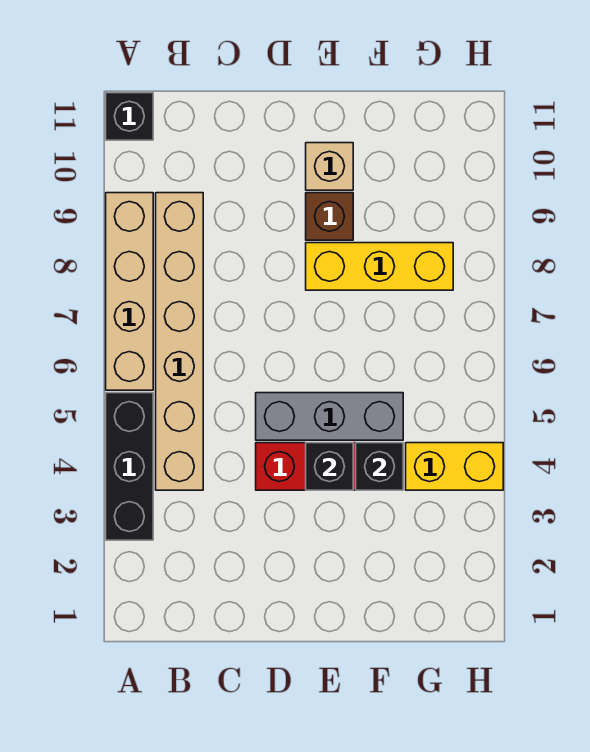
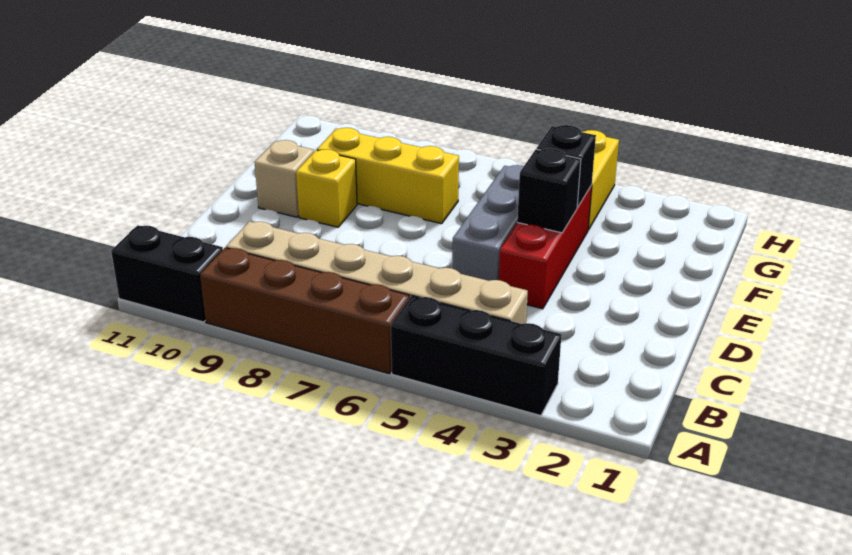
tan brick A6:A9 level 1 -> brown brick A6:A9 level 1
black brick A11 level 1 -> black brick A10:A11 level 1
yellow brick E8:G8 level 1 -> yellow brick F7:F9 level 1
brown brick E9 level 1 -> yellow brick E9 level 1

